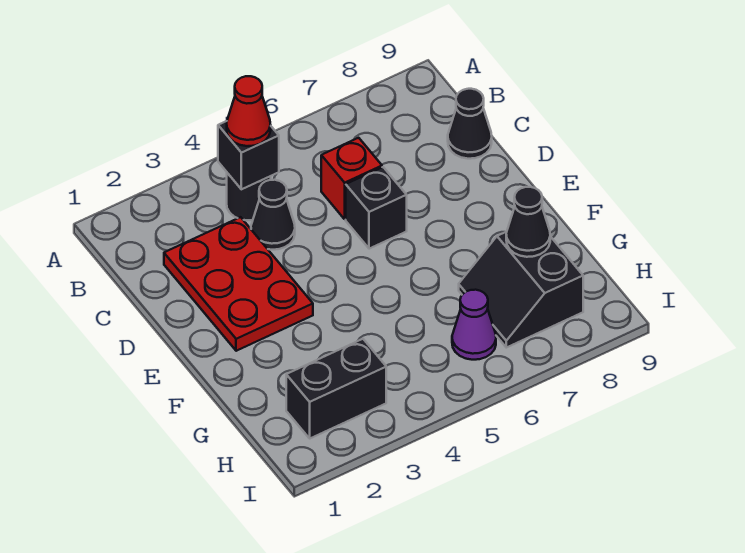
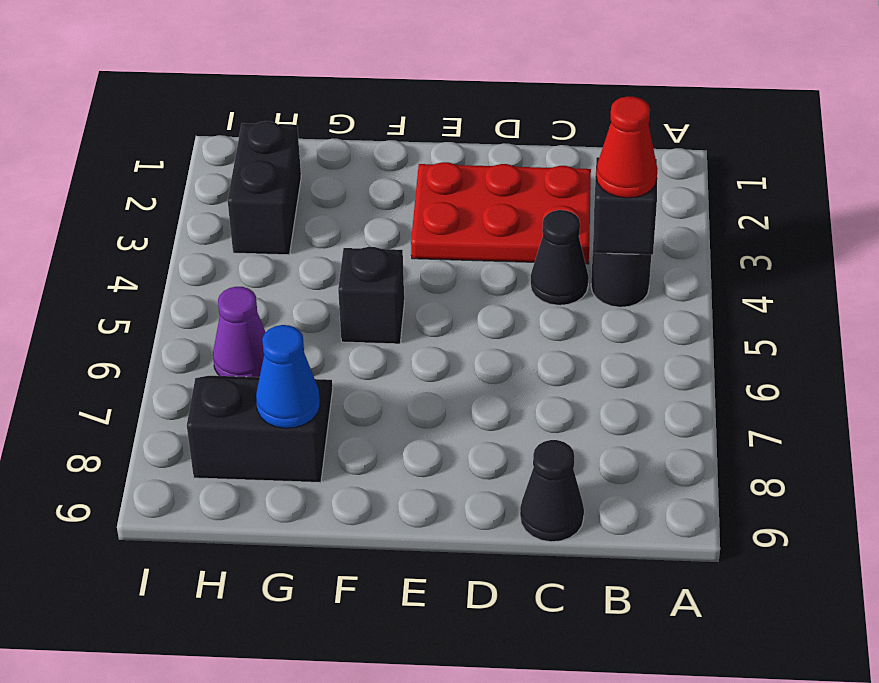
red brick C6 level 1 -> none
black brick D6 level 1 -> black brick F5 level 1
black cone G8 level 2 -> blue cone G8 level 2

